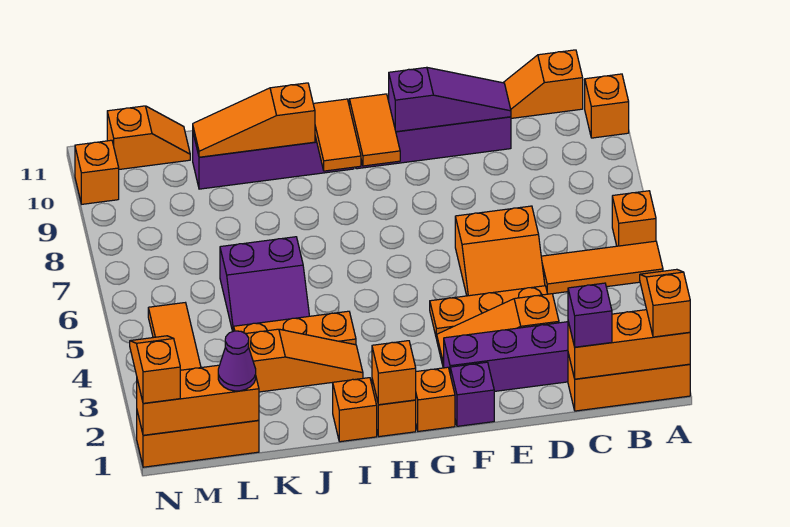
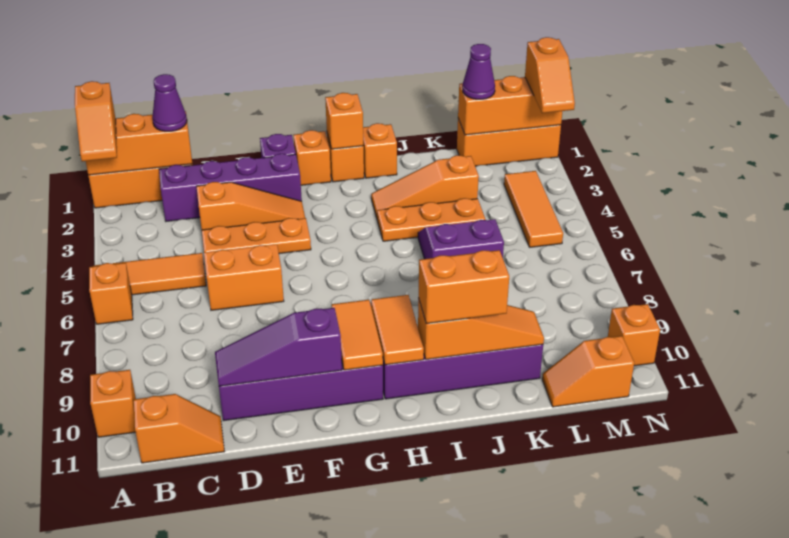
purple brick C1 level 3 -> purple cone C1 level 3
none -> orange brick I10:J10 level 3

